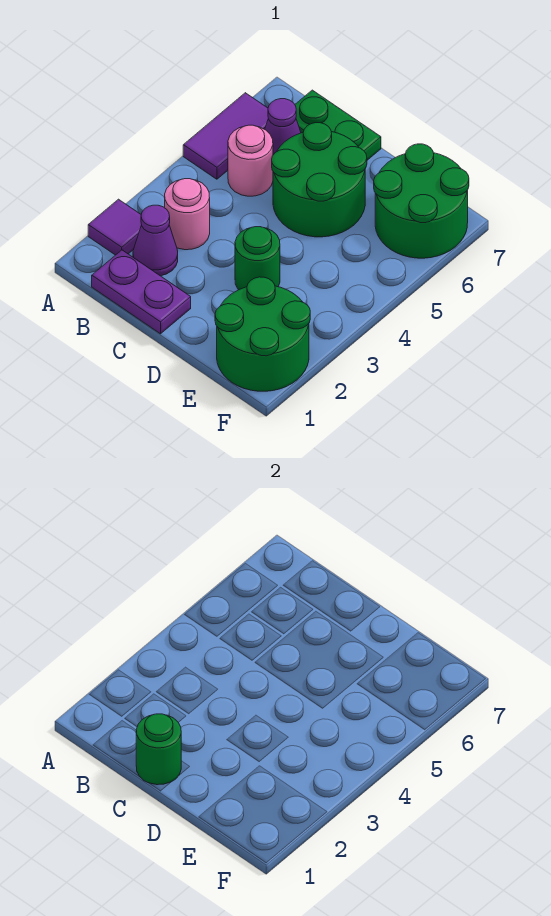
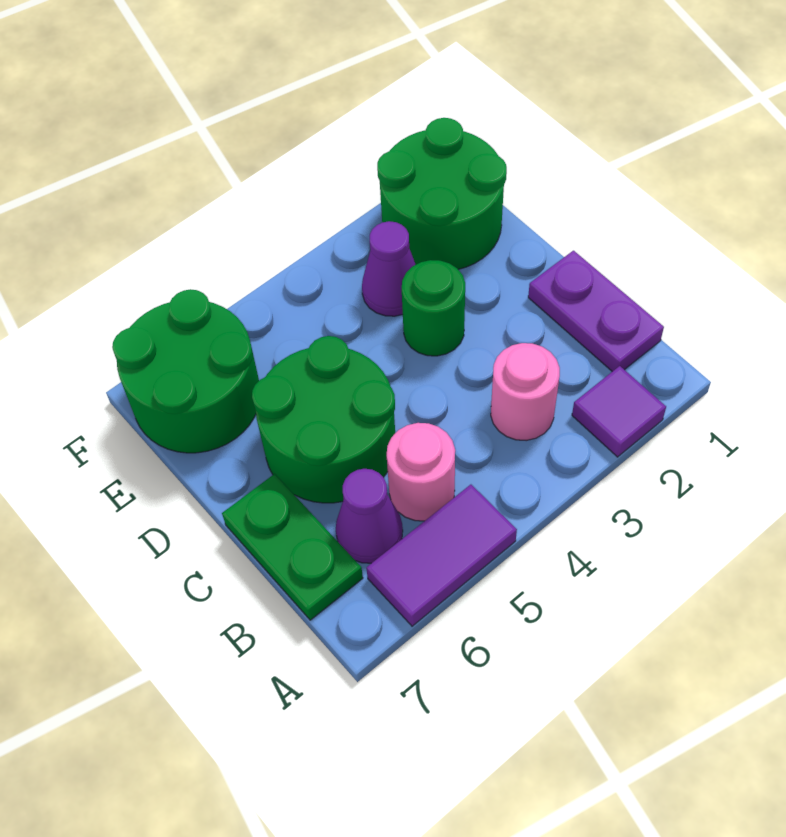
purple cone B2 level 1 -> purple cone E3 level 1
green round brick C1 level 2 -> none

